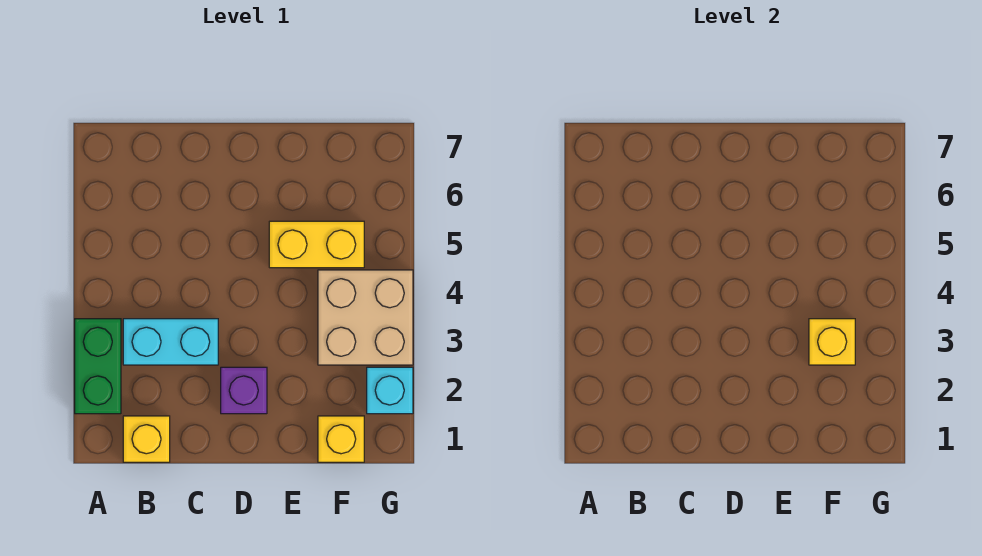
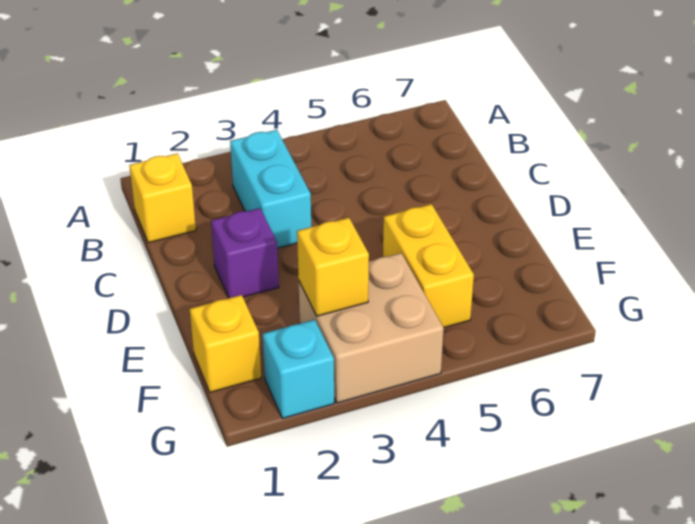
green brick A2:A3 level 1 -> none

